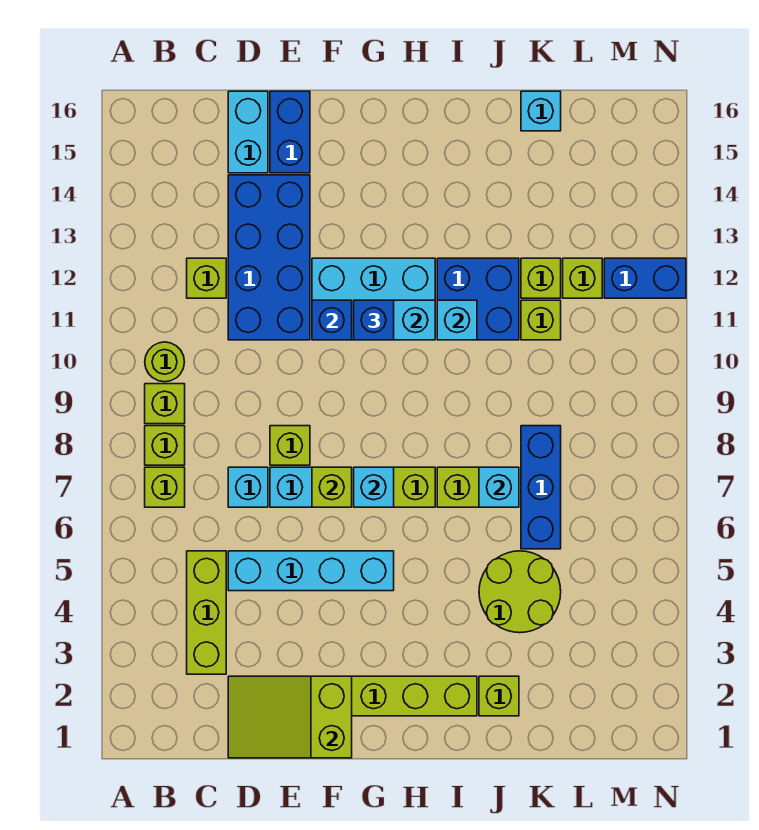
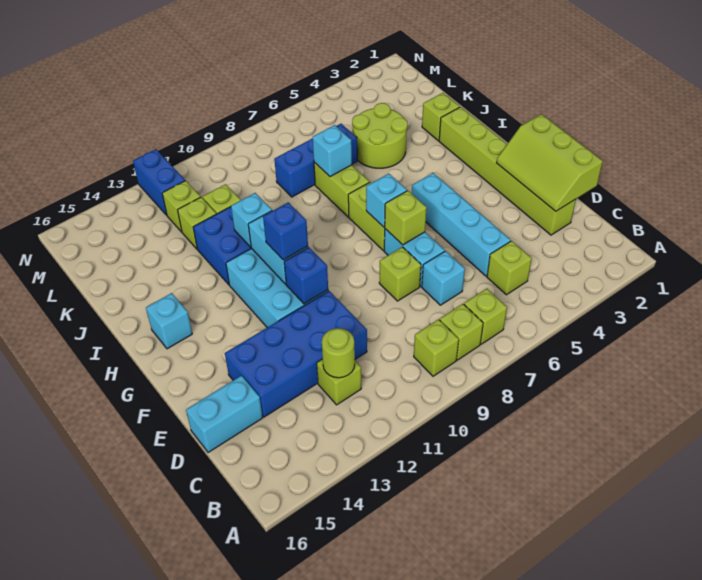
lime round brick B10 level 1 -> lime round brick C12 level 2
lime brick C3:C5 level 1 -> lime brick C5 level 1
lime slope D1:F2 level 2 top F -> lime slope D1:F2 level 2 top 1
blue brick E15:E16 level 1 -> none
cyan brick K16 level 1 -> cyan brick H15 level 1

